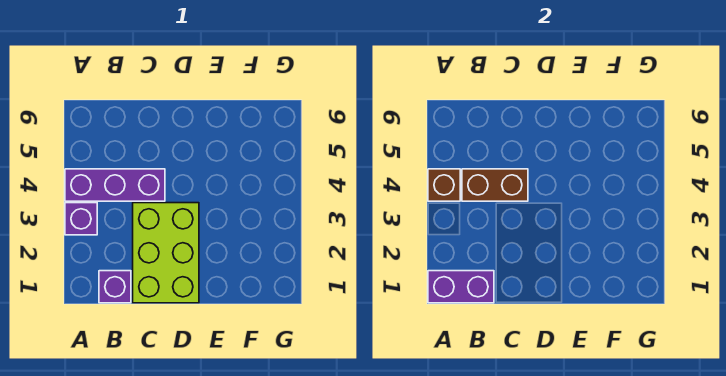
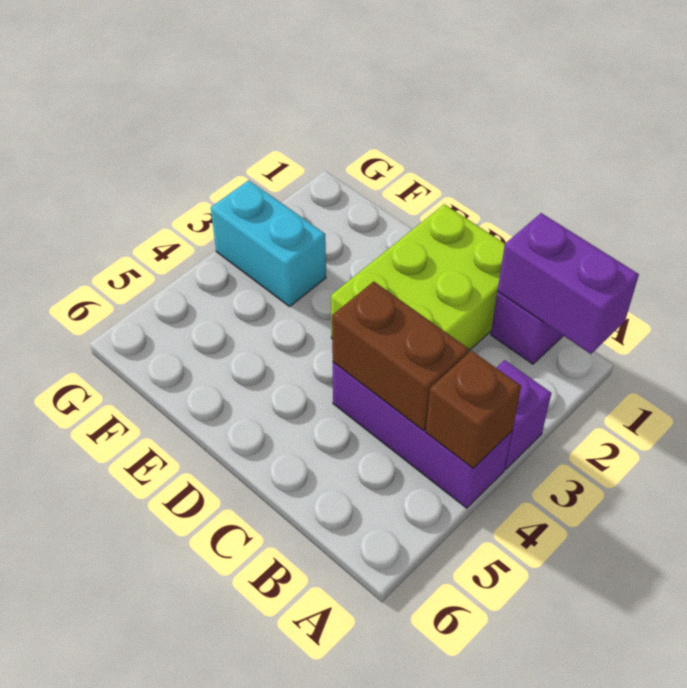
none -> cyan brick F3:G3 level 1

